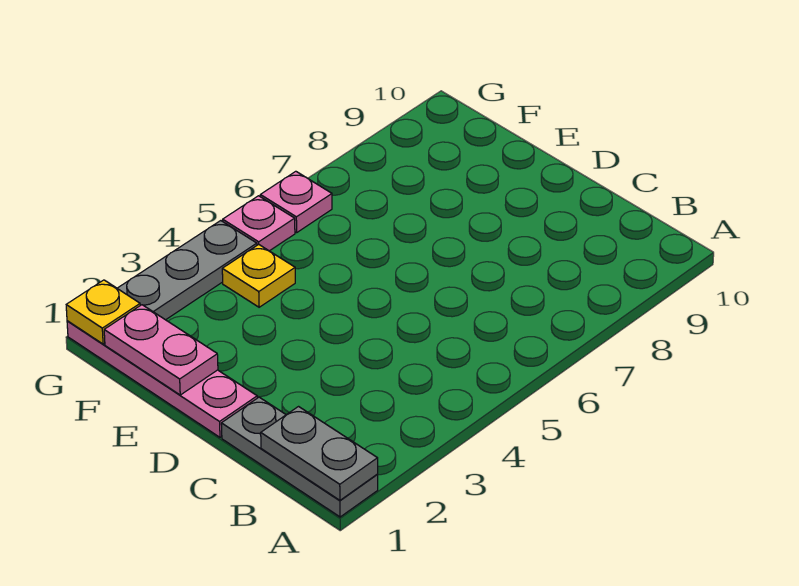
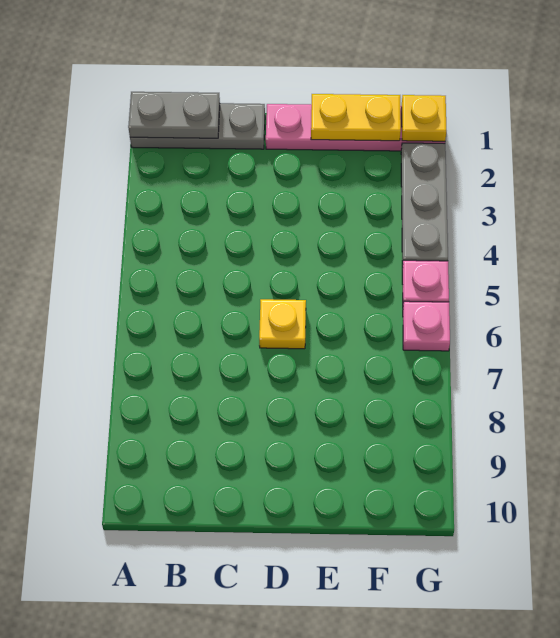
pink plate E1:F1 level 2 -> yellow plate E1:F1 level 2
yellow plate F4 level 1 -> yellow plate D6 level 1

